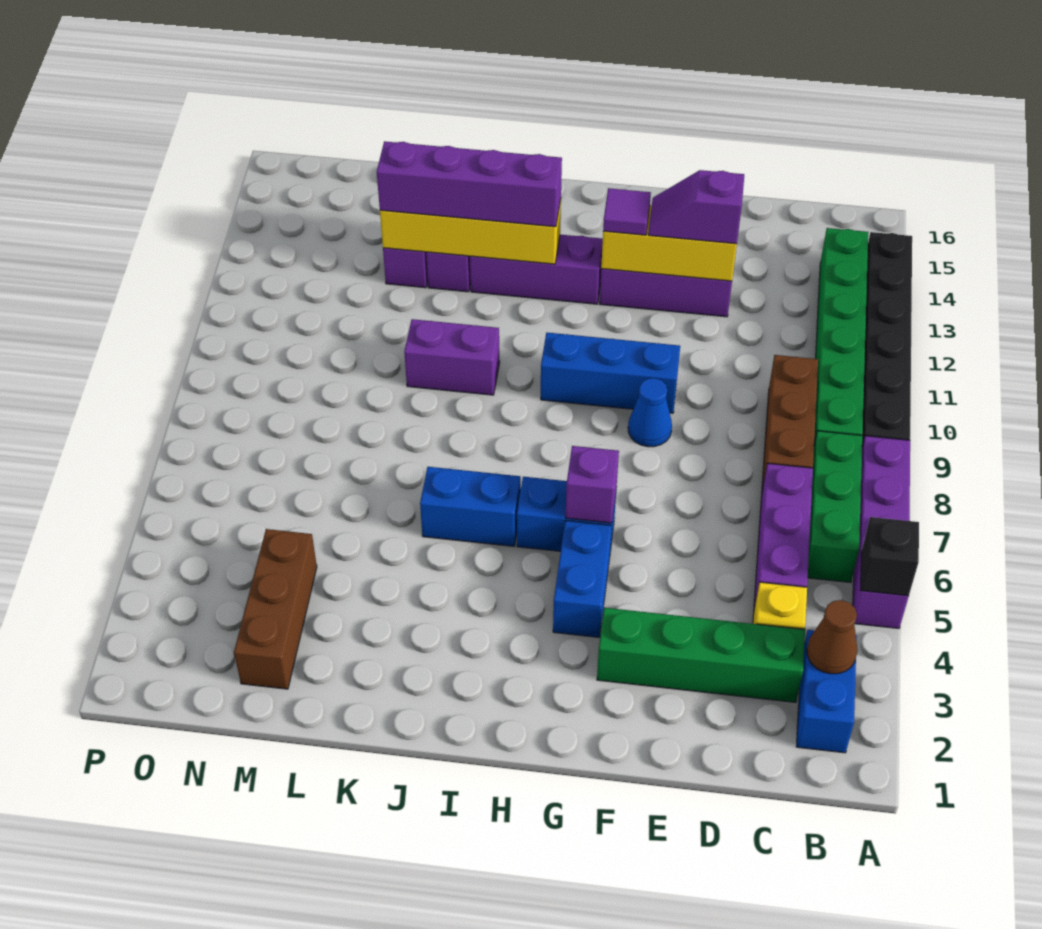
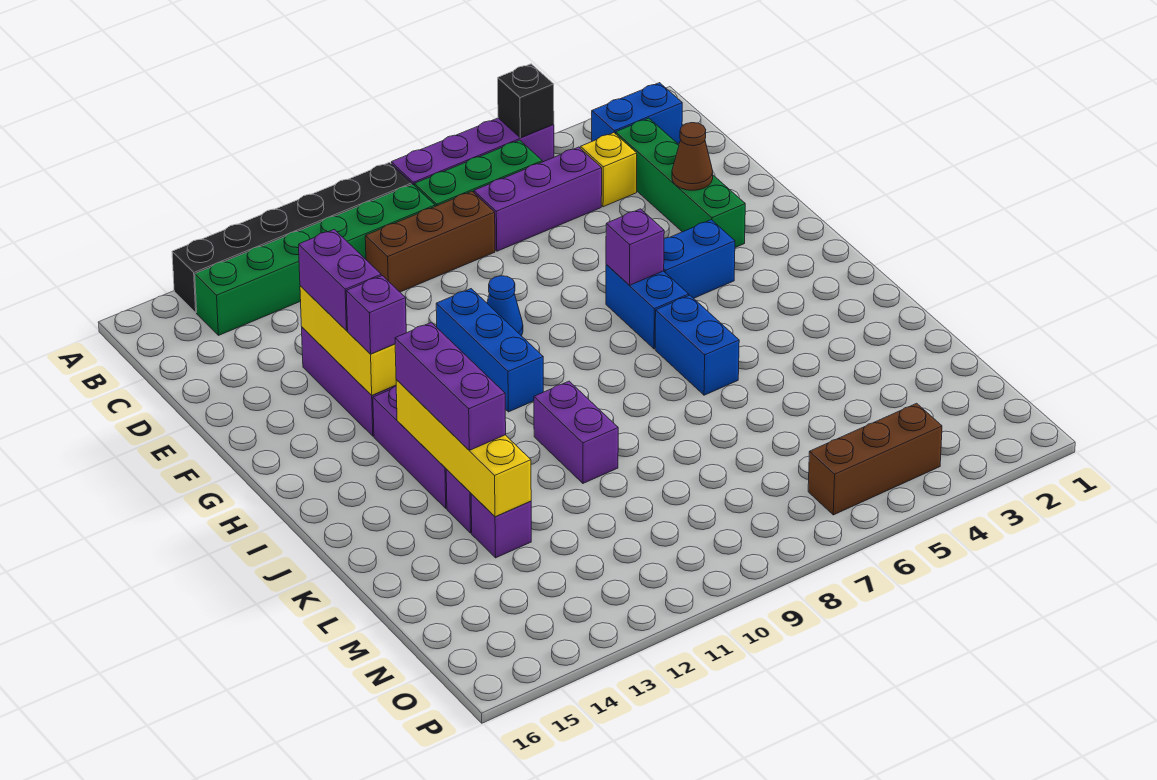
brown cone B3 level 2 -> brown cone E3 level 2
purple slope E13:F13 level 3 top E -> purple brick E13:F13 level 3
purple tile G13 level 3 -> purple brick G13 level 3
purple brick I13:L13 level 3 -> purple brick I13:K13 level 3
brown brick M2:M4 level 1 -> brown brick O4:O6 level 1

